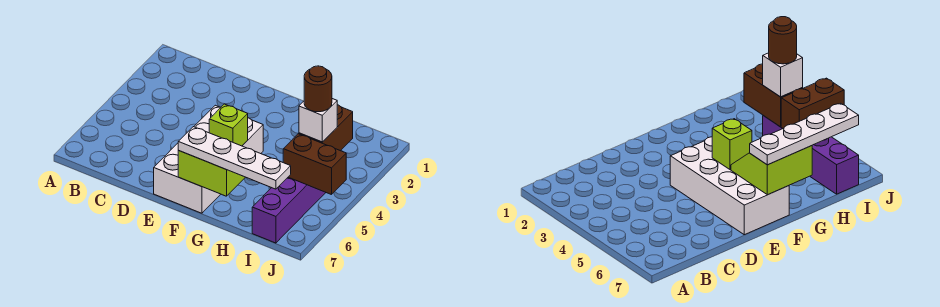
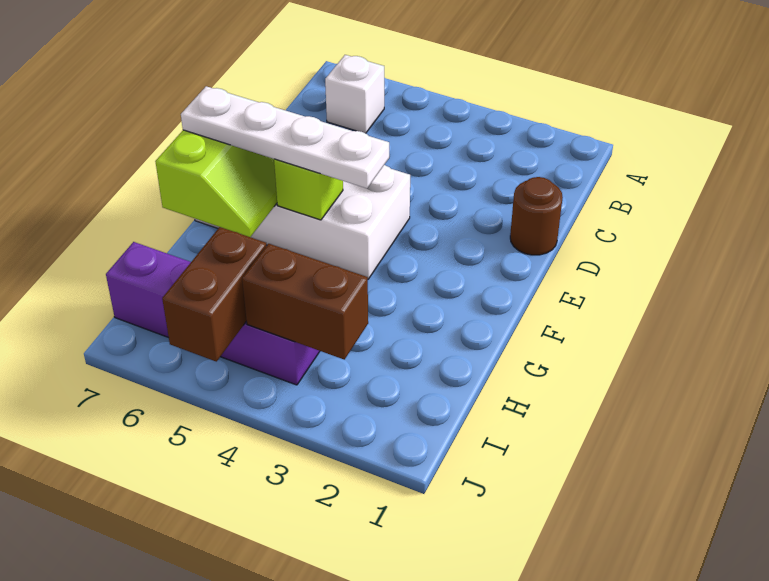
white plate F7:I7 level 3 -> white plate F4:F7 level 3
white brick I4 level 3 -> white brick B6 level 1
brown round brick I4 level 4 -> brown round brick D1 level 1

